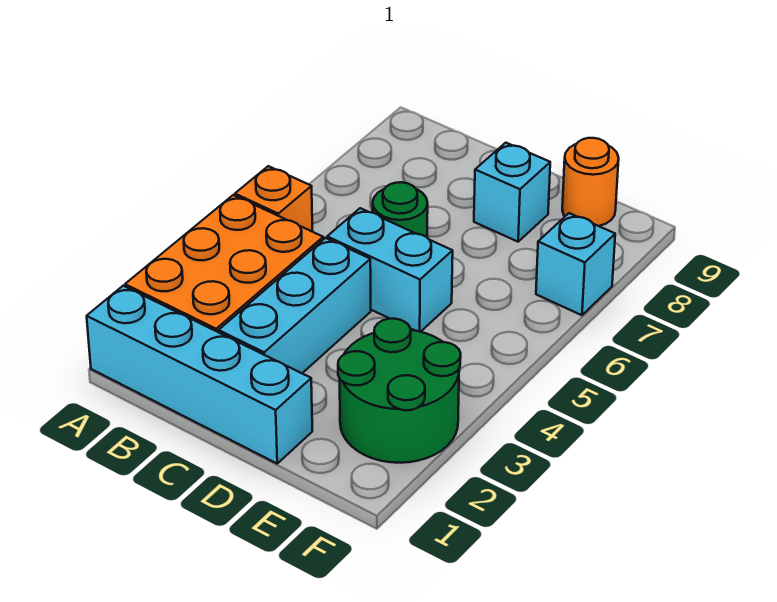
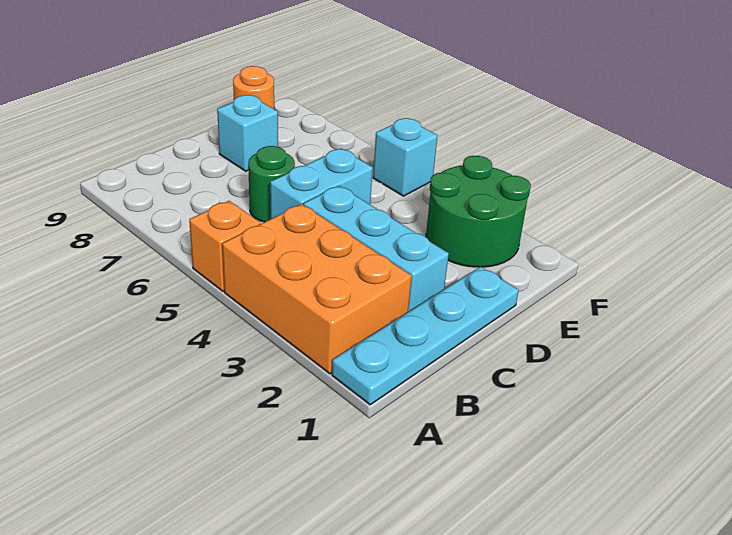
cyan brick A1:D1 level 1 -> cyan plate A1:D1 level 1
cyan brick F7 level 1 -> cyan brick F5 level 1

